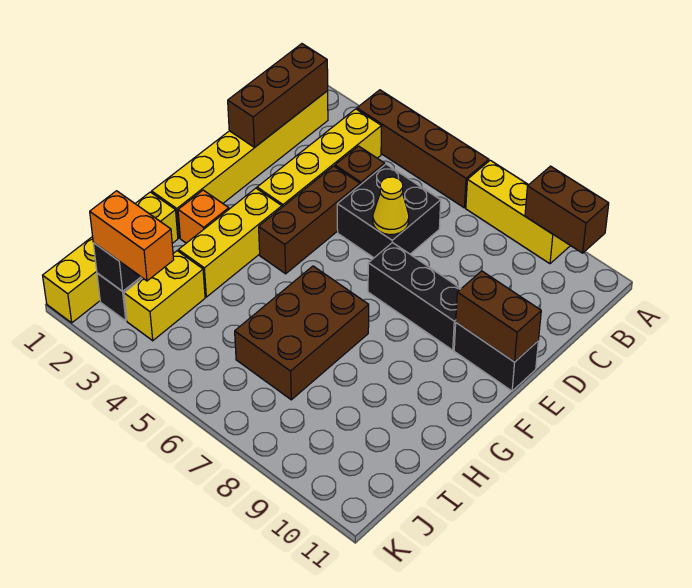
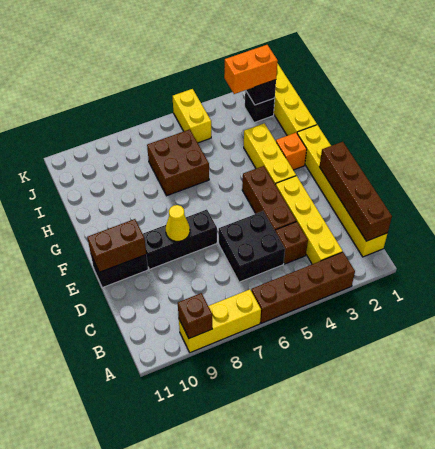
brown brick A9:A10 level 2 -> brown brick A9 level 2
brown brick B1:D1 level 2 -> brown brick B1:E1 level 2
yellow cone D6 level 2 -> yellow cone E8 level 2
brown brick G6:I7 level 1 -> brown brick H6:I7 level 1
yellow brick I3:J3 level 1 -> yellow brick J5:K5 level 1

